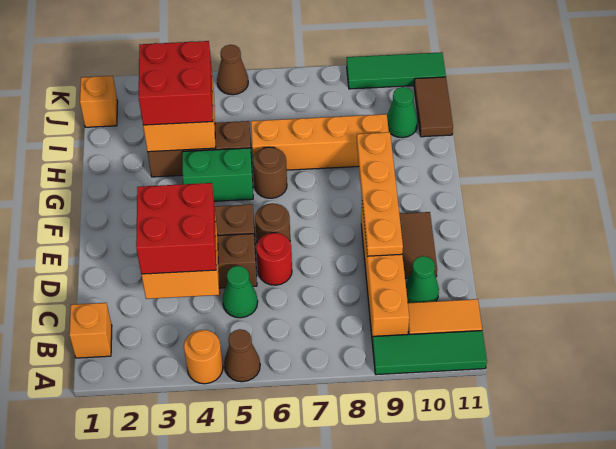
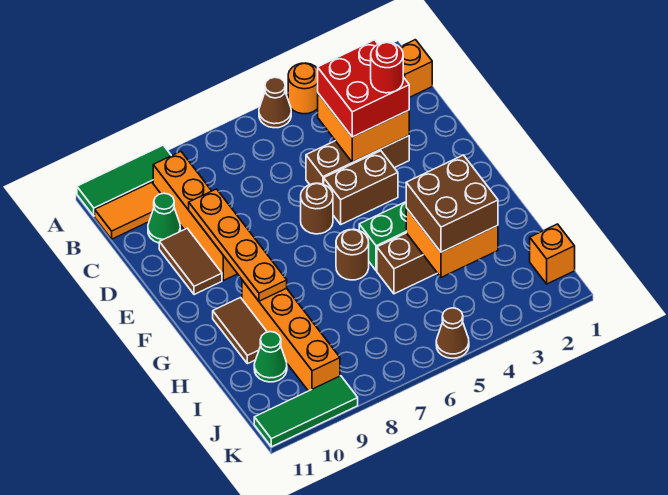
green cone C5 level 1 -> none
red round brick D6 level 1 -> red round brick D3 level 4
red brick H3:I4 level 3 -> brown brick H3:I4 level 3
orange brick H6:H9 level 1 -> orange brick G9:J9 level 1
brown tile I11:J11 level 1 -> brown tile G10:H10 level 1

